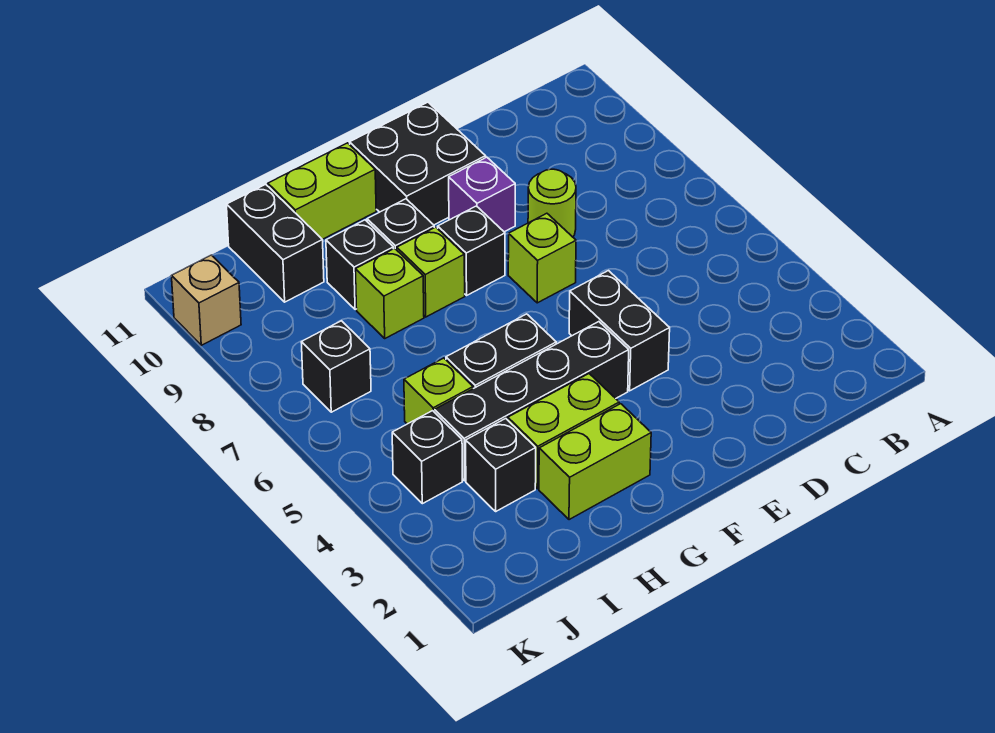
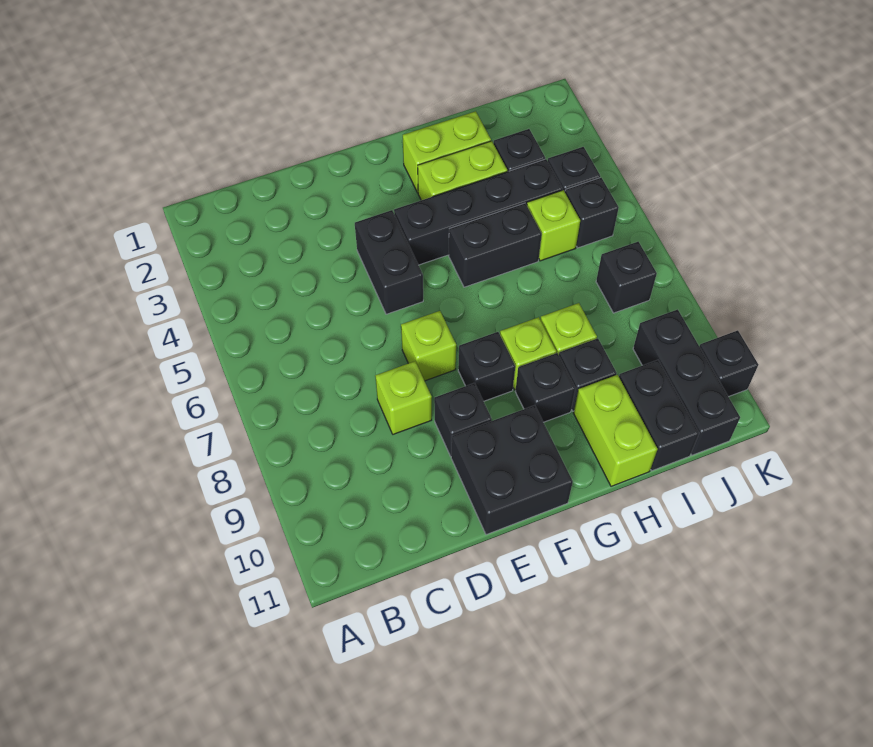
lime round brick D8 level 1 -> lime brick D8 level 1
purple brick E9 level 1 -> black brick E9 level 1
lime brick G11:H11 level 1 -> lime brick H10:H11 level 1
none -> black brick J5 level 1
none -> black brick J9:J11 level 1
tan brick K10 level 1 -> black brick K10 level 1

